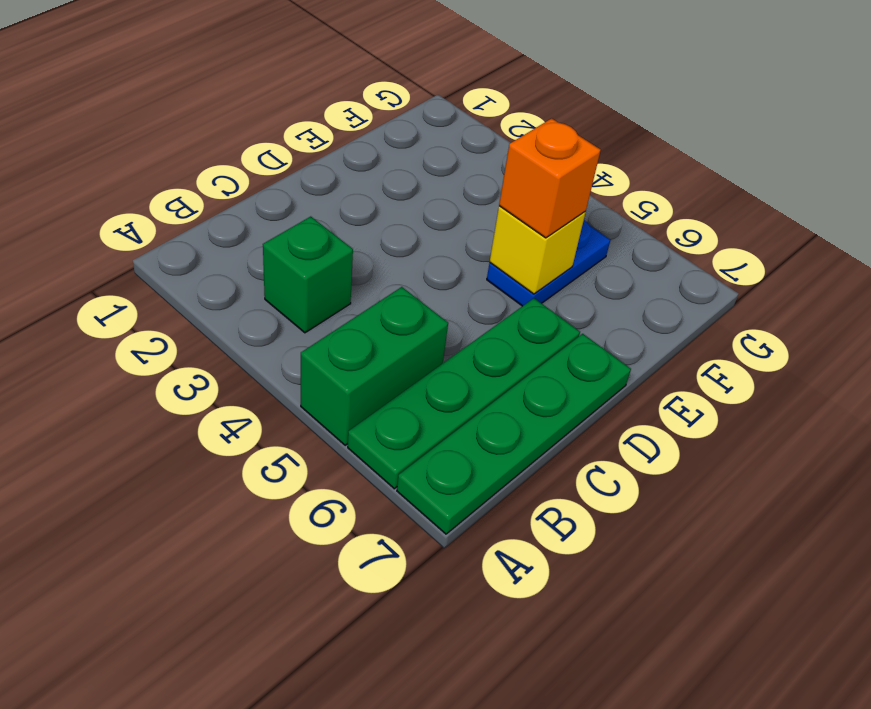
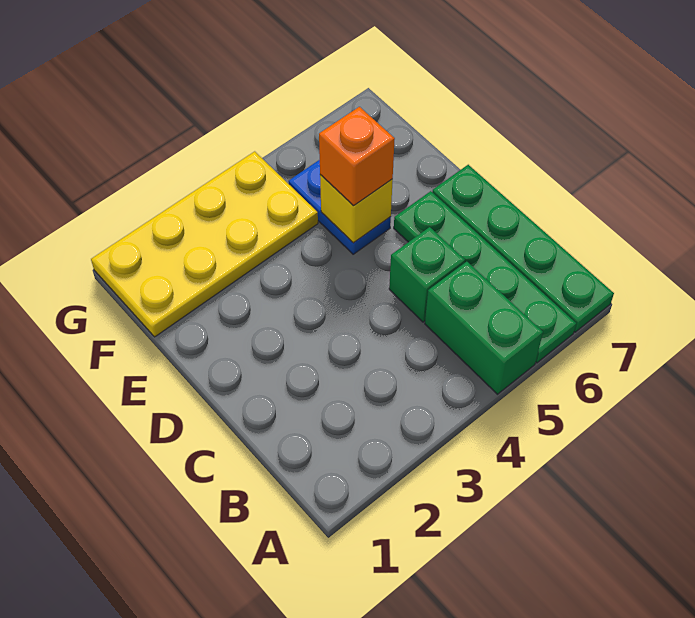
green brick B3 level 1 -> green brick C5 level 1
none -> yellow plate F1:G4 level 1

